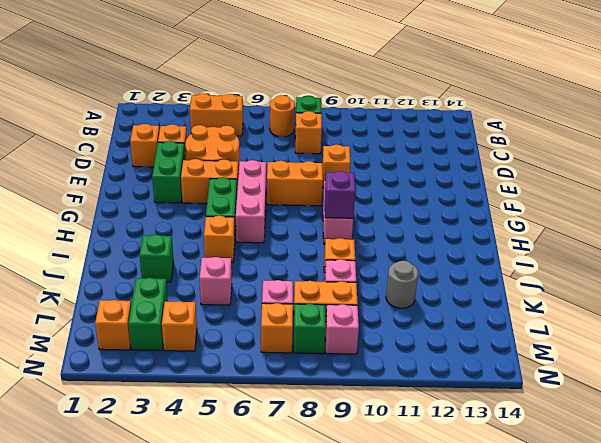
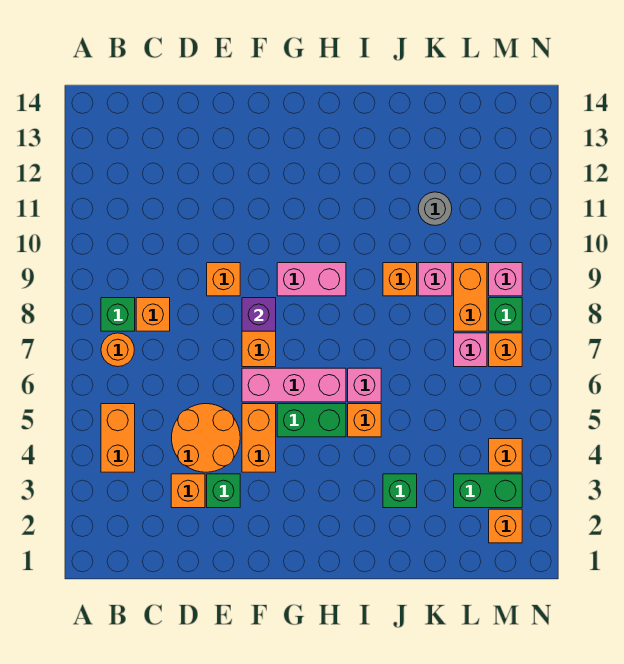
orange brick D2 level 1 -> none
green brick E3:F3 level 1 -> green brick E3 level 1
purple brick H9 level 2 -> purple brick F8 level 2
pink brick K5 level 1 -> pink brick I6 level 1

